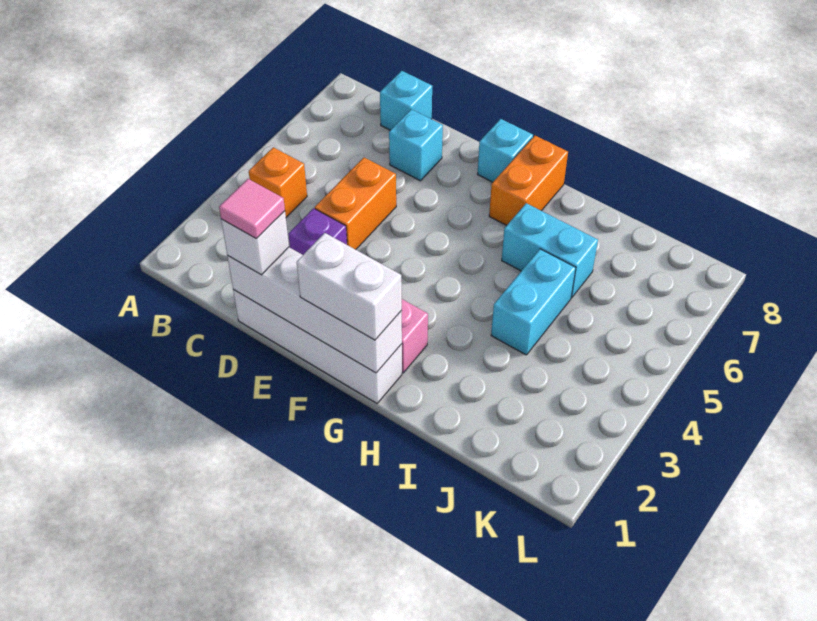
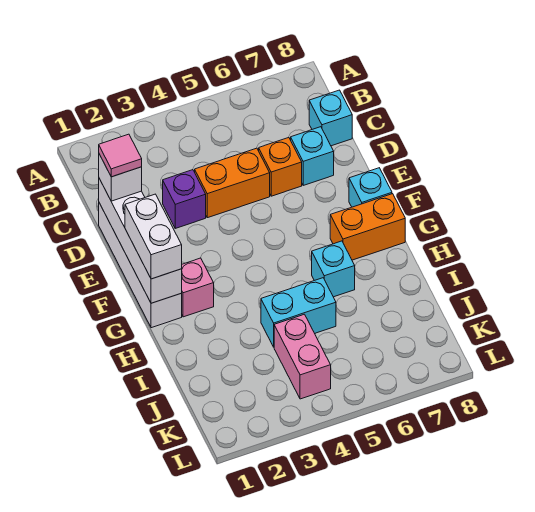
orange brick B4 level 1 -> orange brick D6 level 1
cyan brick H6:I6 level 1 -> cyan brick H6 level 1
none -> pink brick J4:K4 level 1

